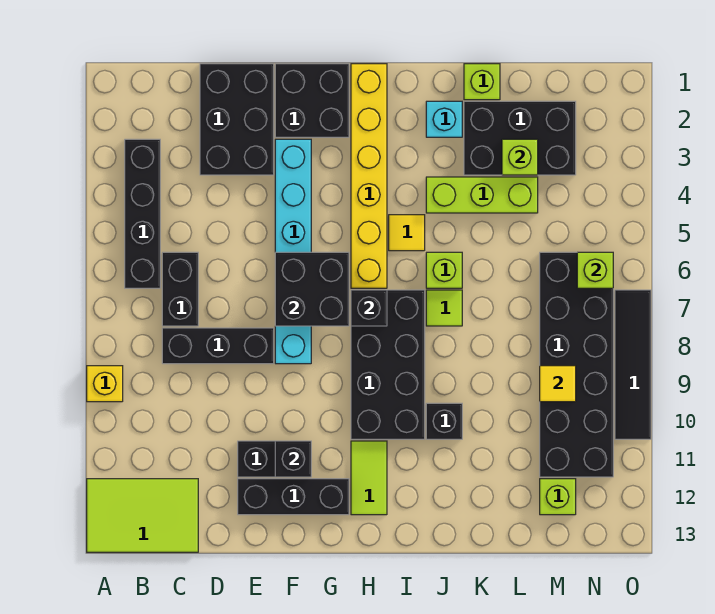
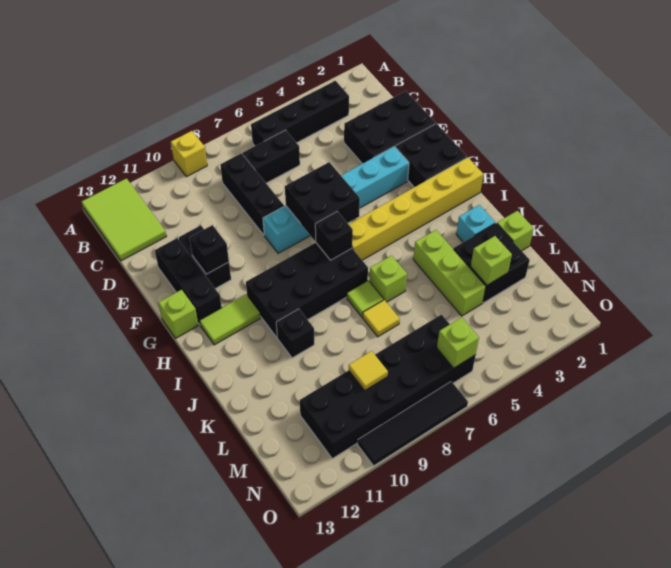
yellow tile I5 level 1 -> yellow tile K7 level 1
black brick K2:M3 level 1 -> black brick K2:L3 level 1
lime brick M12 level 1 -> lime brick G13 level 1

